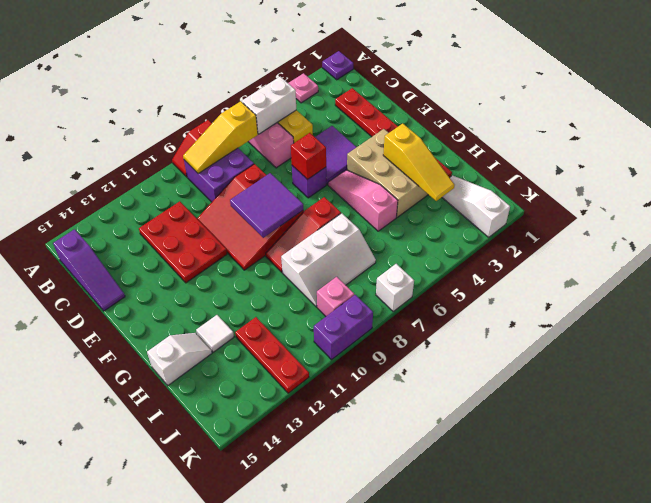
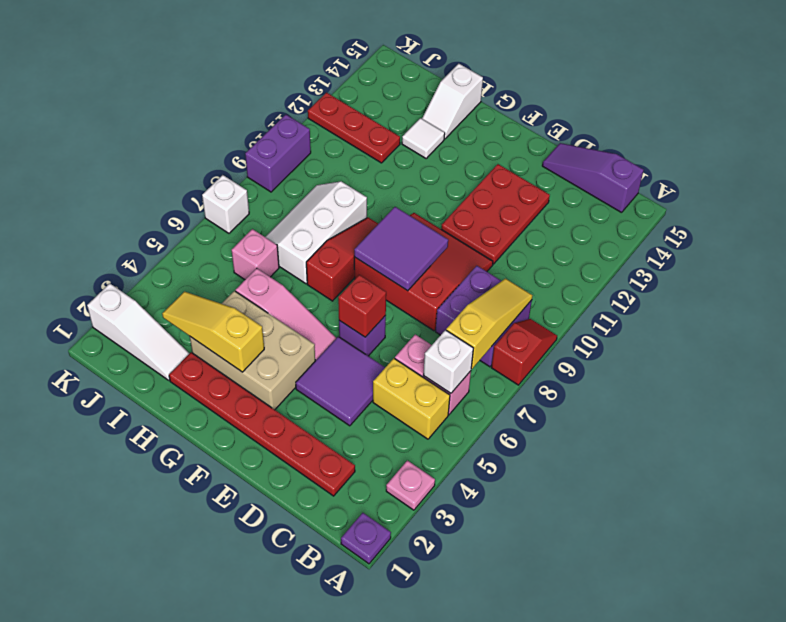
white brick B5:B6 level 2 -> white brick B6 level 2
red plate C11:E12 level 1 -> red plate D11:E13 level 1
pink brick J9 level 1 -> pink brick I6 level 1

